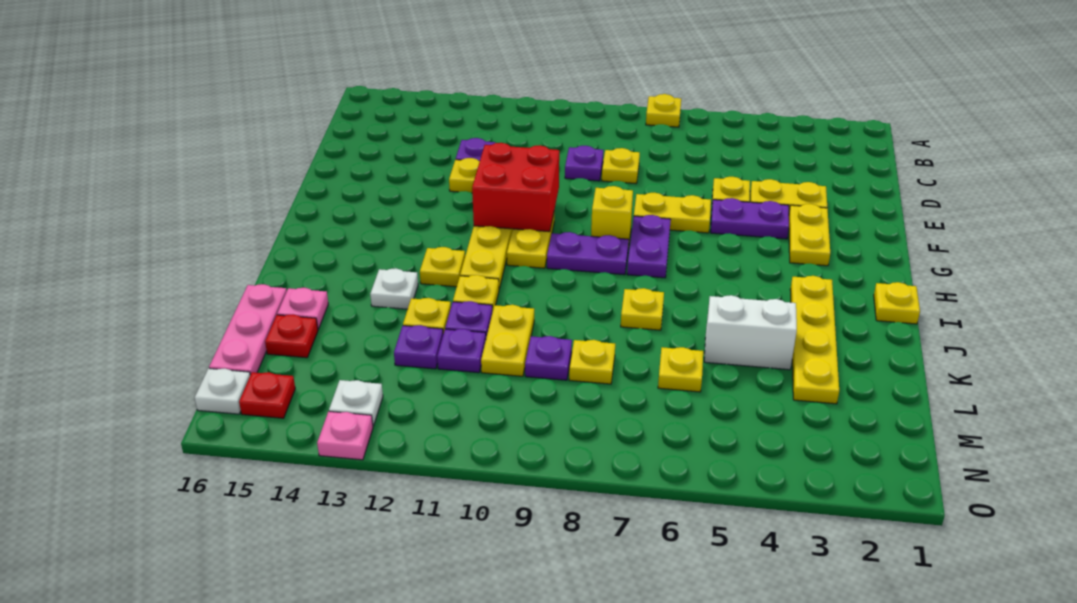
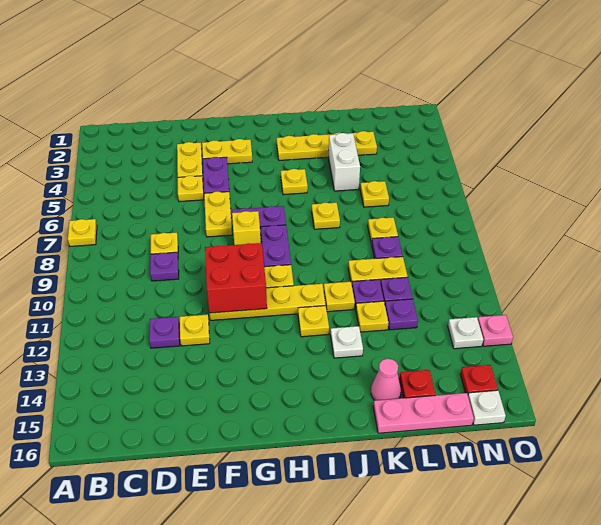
yellow plate I1 level 1 -> yellow plate I5 level 1
pink plate K15 level 1 -> pink cone K15 level 1

